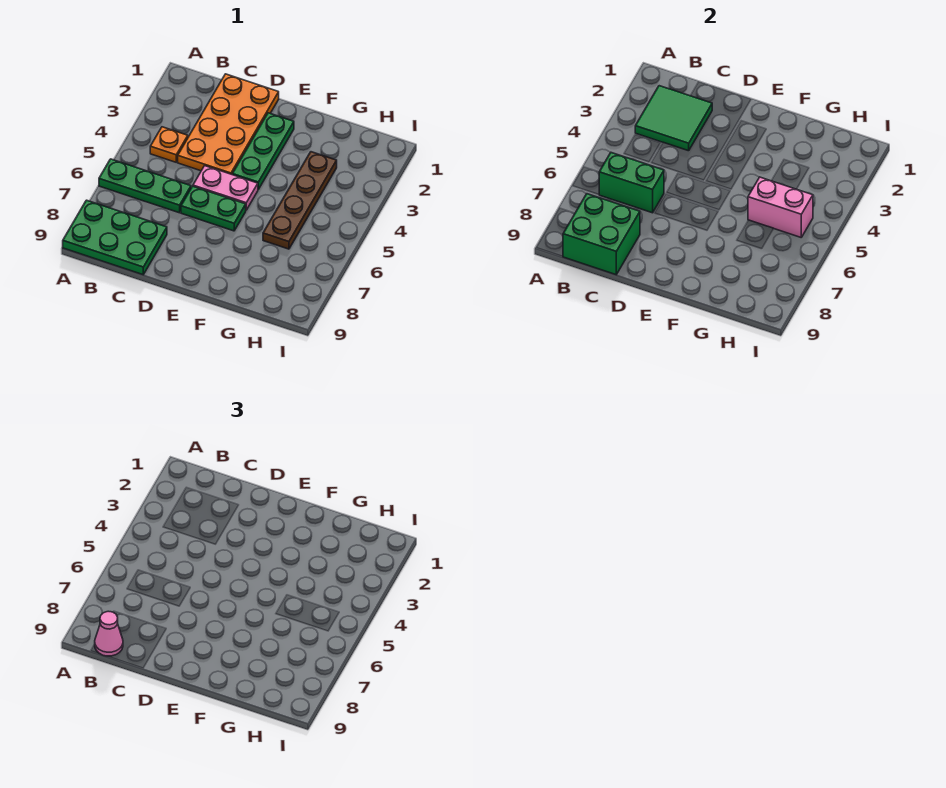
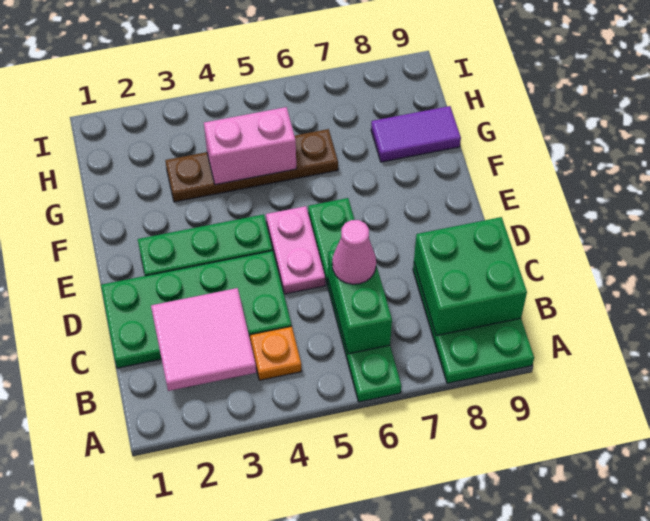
green tile B2:C3 level 2 -> pink tile B2:C3 level 2
pink cone B9 level 3 -> pink cone C6 level 3
orange plate C1:D4 level 1 -> green plate C1:D4 level 1
pink brick G5:H5 level 2 -> pink brick G4:G5 level 2
none -> purple tile G8:G9 level 1

